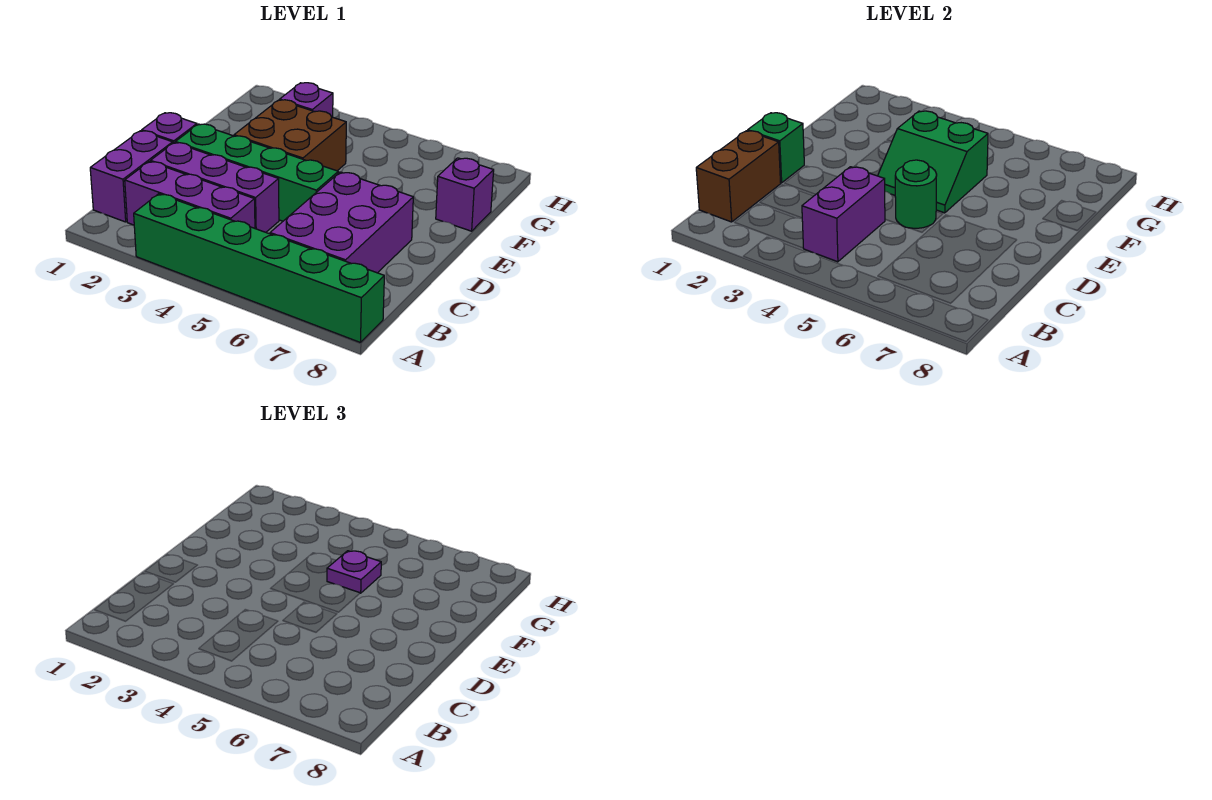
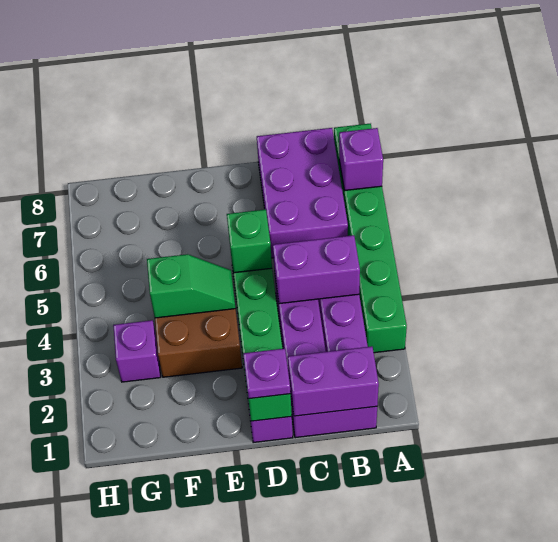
brown brick B1:C1 level 2 -> purple brick B1:C1 level 2
purple brick B6:D7 level 1 -> purple brick B6:C8 level 1
green round brick D5 level 2 -> green brick D5 level 2
green slope E4:F5 level 2 top F -> green slope E4:F4 level 2 top F
purple plate F5 level 3 -> purple plate D1 level 3
purple brick F8 level 1 -> purple brick A7 level 2

